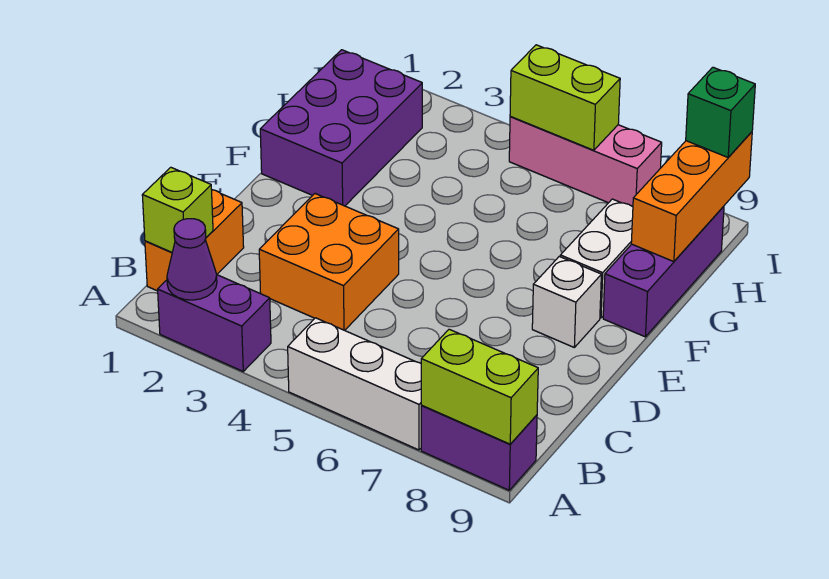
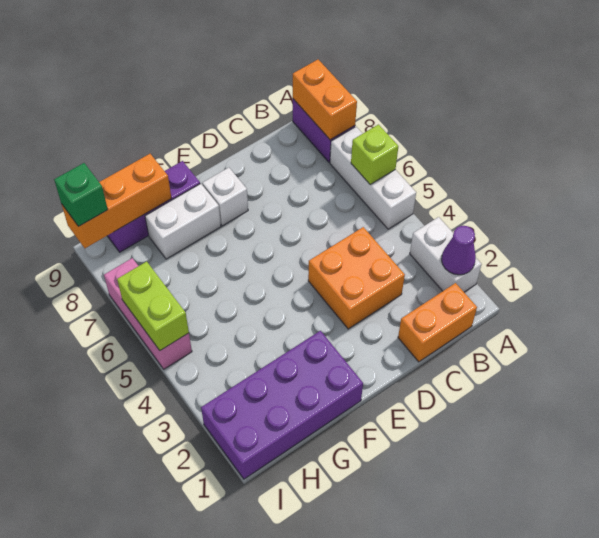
purple brick A2:A3 level 1 -> white brick A2:A3 level 1
lime brick A8:A9 level 2 -> orange brick A8:A9 level 2
lime brick B1 level 2 -> lime brick A6 level 2
purple brick F1:H2 level 1 -> purple brick F1:I2 level 1

